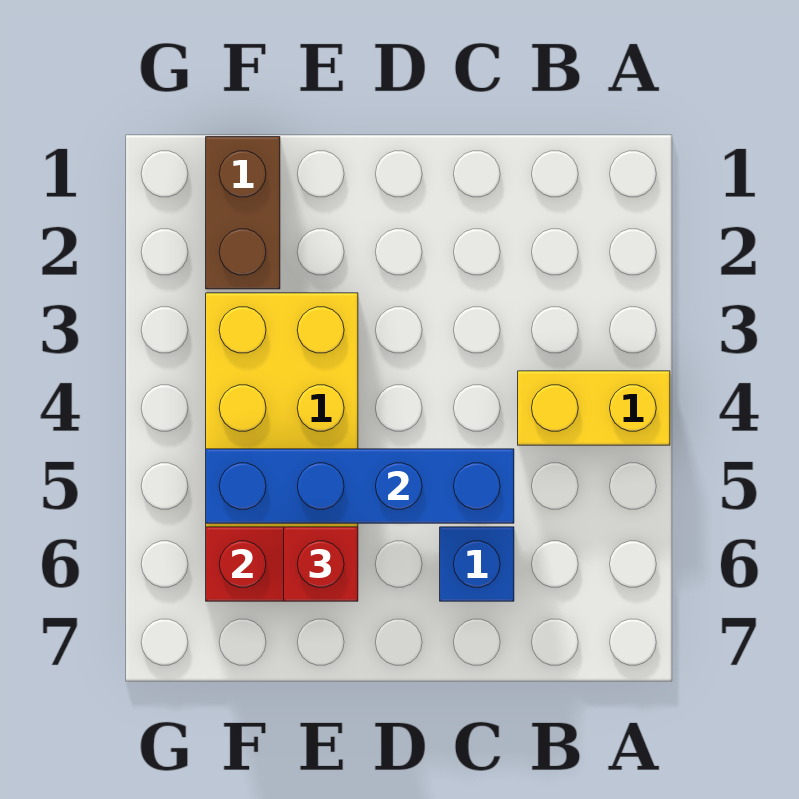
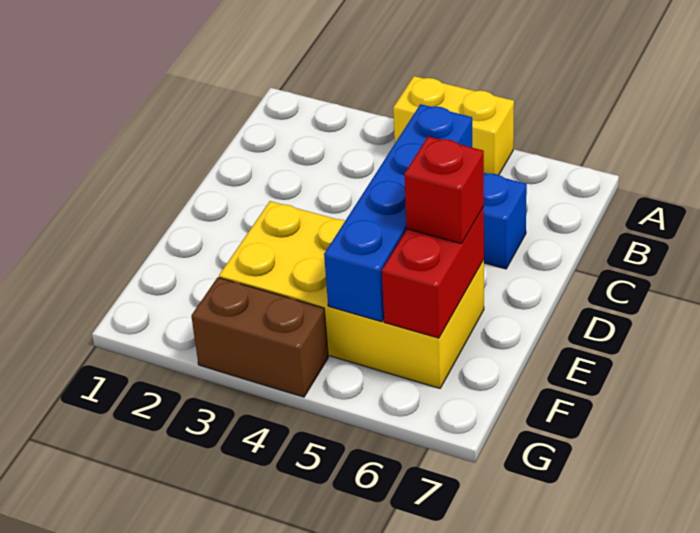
yellow brick A4:B4 level 1 -> yellow brick A4:A5 level 1
brown brick F1:F2 level 1 -> brown brick G3:G4 level 1

